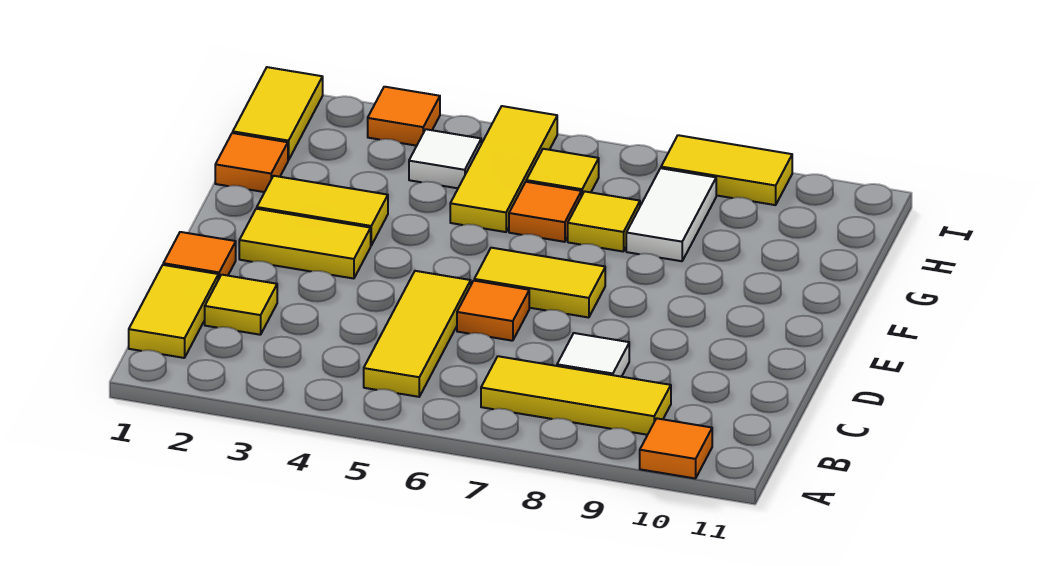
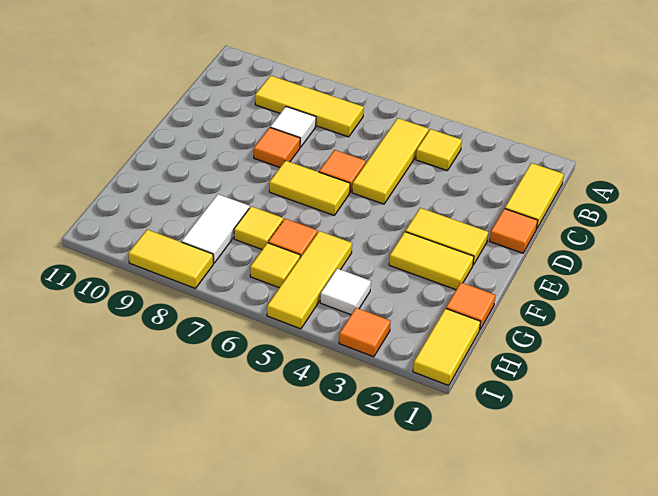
orange tile A10 level 1 -> orange tile D8 level 1
yellow tile C2 level 1 -> yellow tile B4 level 1

